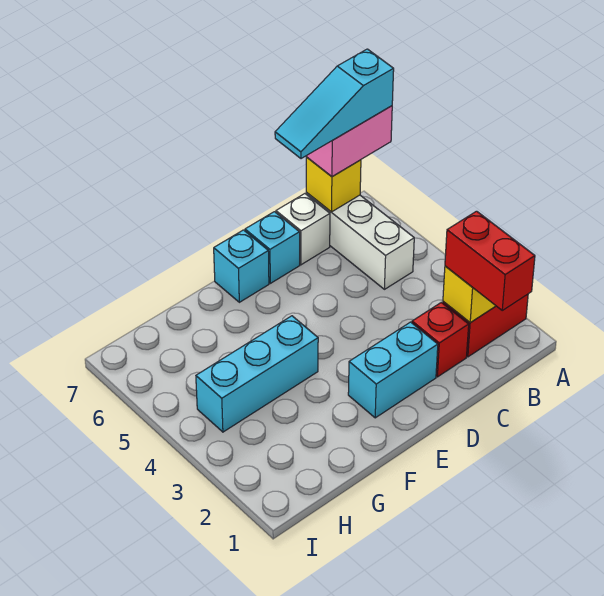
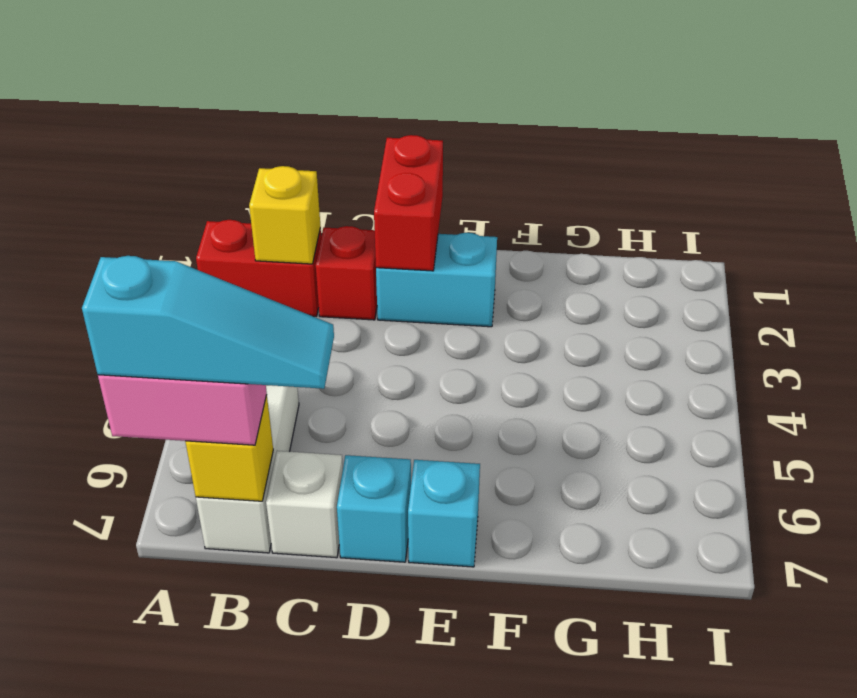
red brick B1:B2 level 3 -> red brick D1:D2 level 2
cyan brick F4:H4 level 1 -> none

